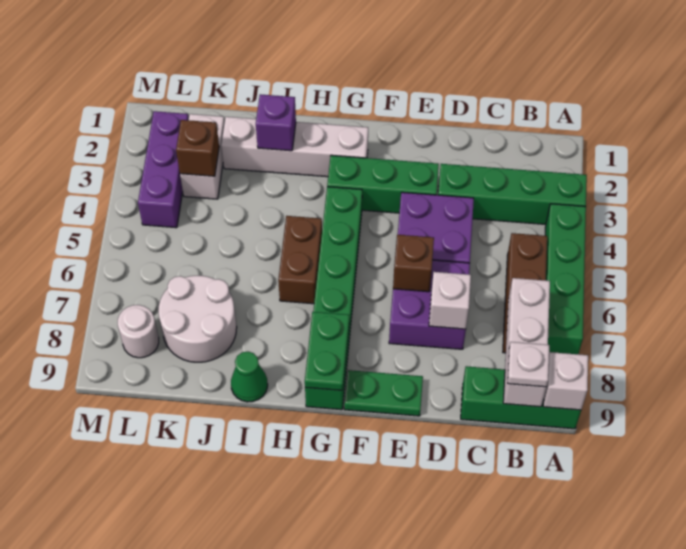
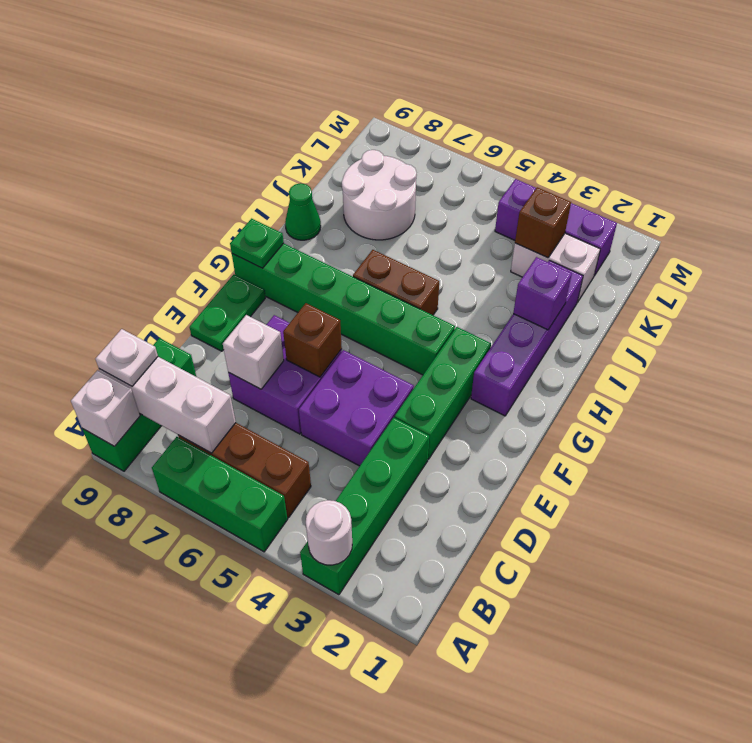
green brick A4:A7 level 1 -> green brick A5:A7 level 1
white brick G2:J2 level 1 -> purple brick G2:J2 level 1
green plate G8:G9 level 2 -> green plate G9 level 2
white round brick L8 level 1 -> white round brick A3 level 2

